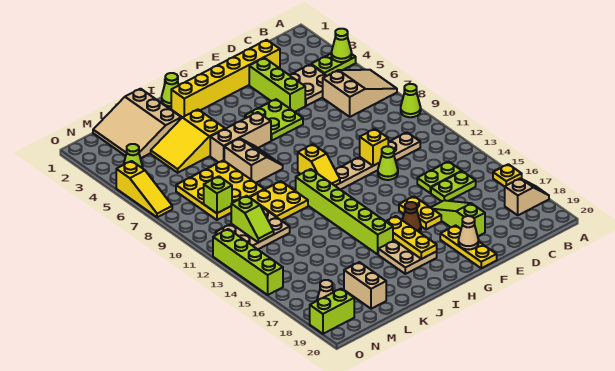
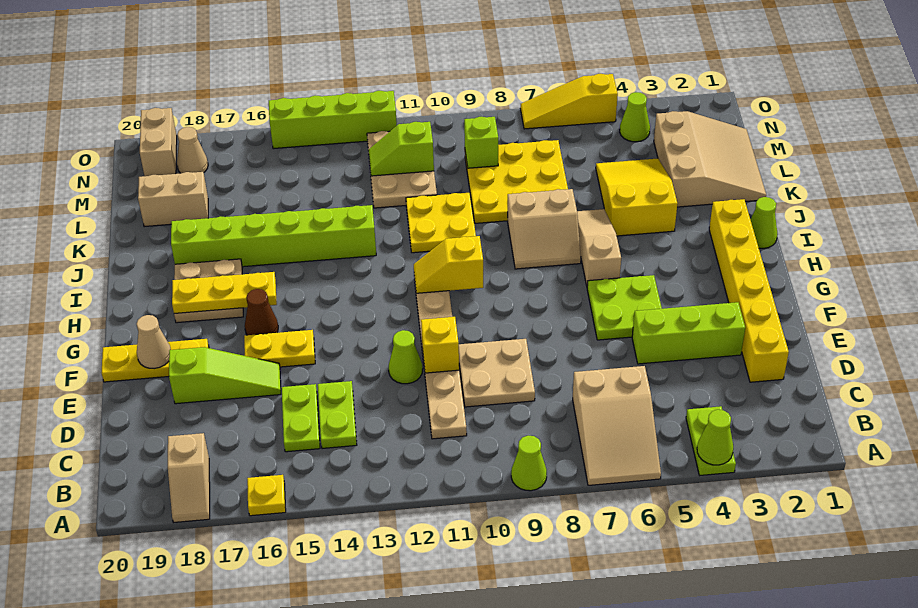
tan plate C4:D5 level 1 -> tan plate D9:E10 level 1
tan brick H6:J6 level 1 -> tan slope H6:J6 level 1 top H
lime brick I11:I16 level 1 -> lime brick J13:J18 level 1
tan slope K1:M3 level 1 top K -> tan slope K1:M3 level 1 top 3
lime brick N19:O19 level 1 -> tan brick N19:O19 level 1

